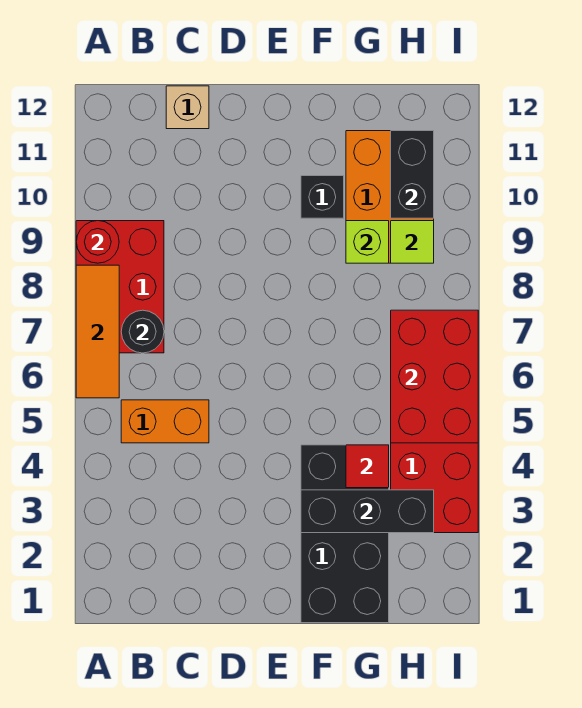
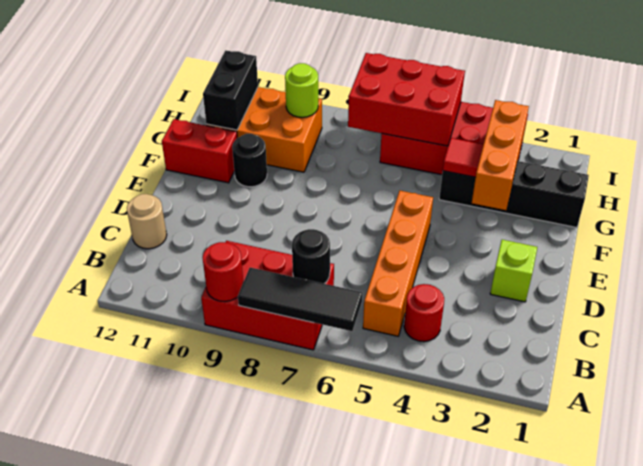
orange tile A6:A8 level 2 -> black tile A6:A8 level 2
none -> red round brick B4 level 1
orange brick B5:C5 level 1 -> orange brick B5:E5 level 1
tan brick C12 level 1 -> tan round brick C12 level 1
black brick F1:G4 level 1 -> black brick G1:G4 level 1
black brick F3:H3 level 2 -> orange brick F3:H3 level 2
black brick F10 level 1 -> black round brick F10 level 1
none -> red brick F11:F12 level 1
lime brick G9 level 2 -> lime brick D2 level 1
lime tile H9 level 2 -> lime round brick H9 level 2
black brick H10:H11 level 2 -> black brick G11:H11 level 2

